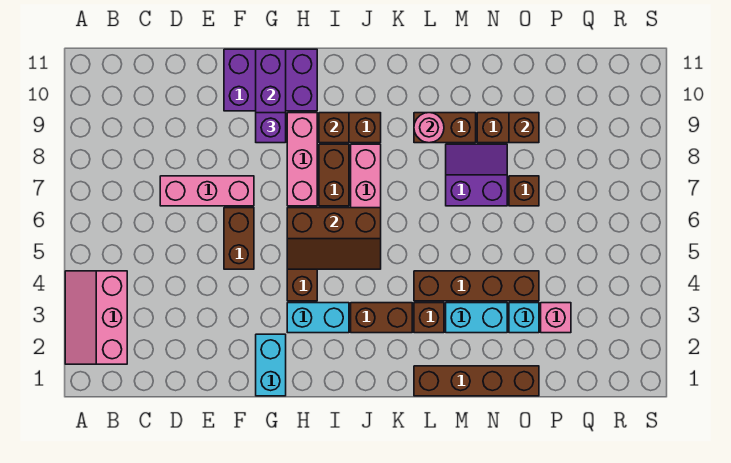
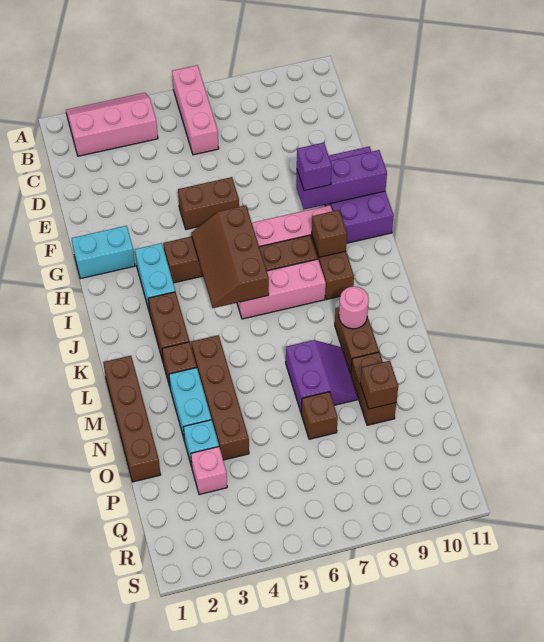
pink brick D7:F7 level 1 -> pink brick A6:C6 level 1

